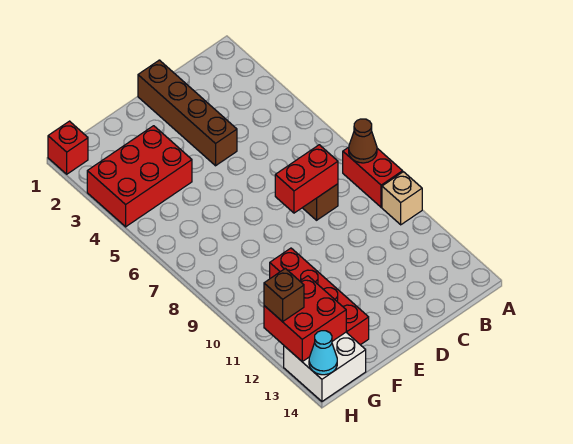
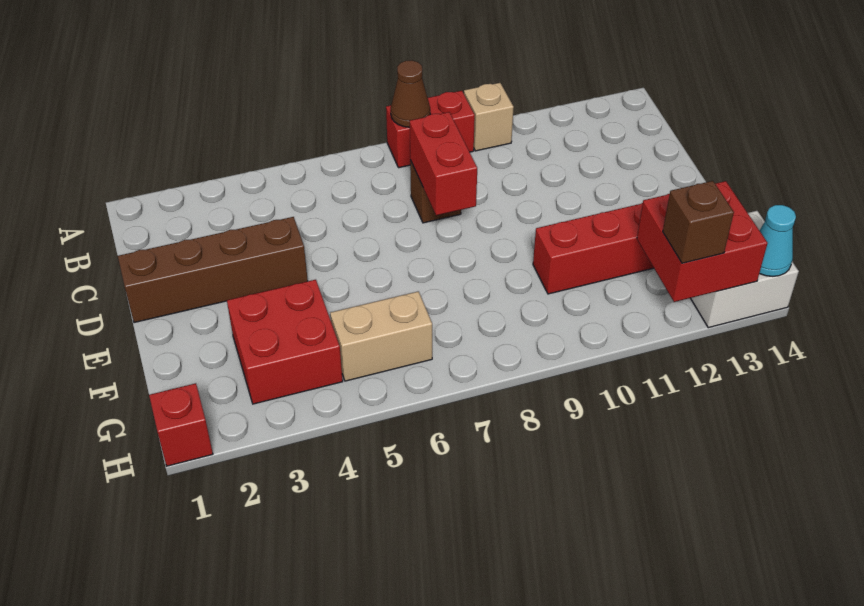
red brick F3:H4 level 1 -> red brick F3:G4 level 1
none -> tan brick G5:G6 level 1

